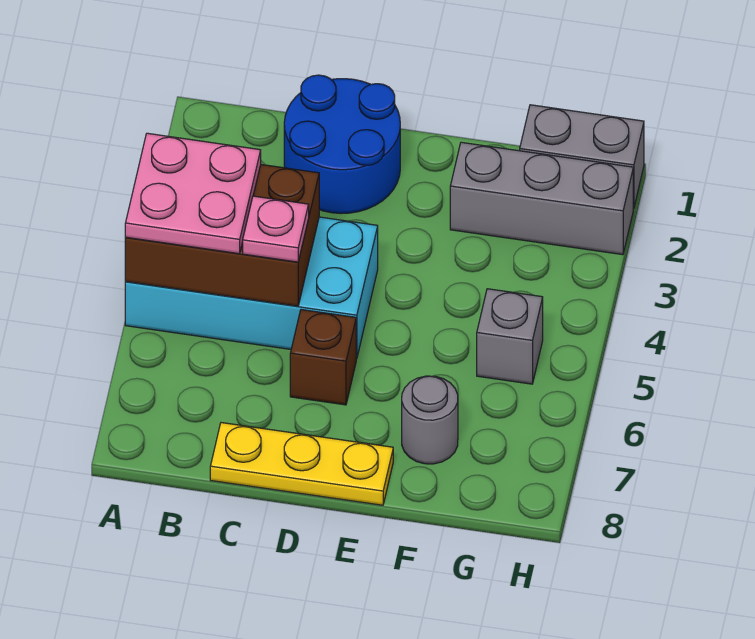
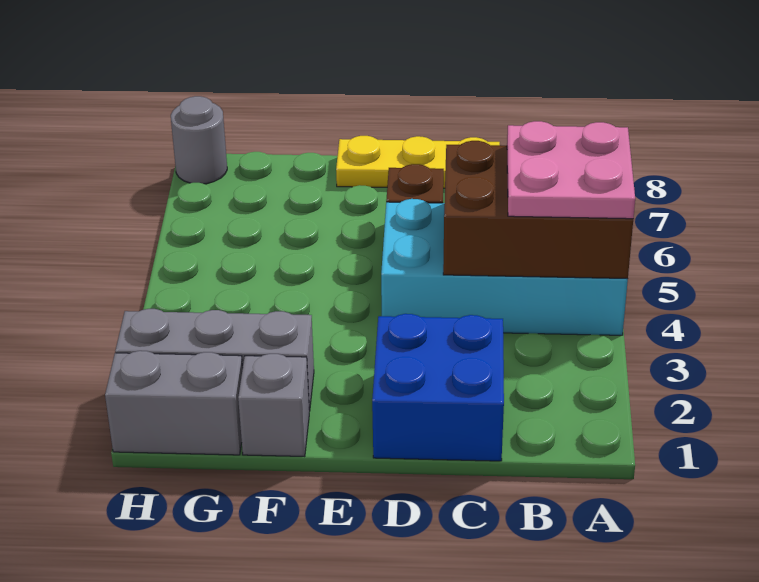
blue round brick C1:D2 level 1 -> blue brick C1:D2 level 1
pink plate C5 level 3 -> none
grey round brick F7 level 1 -> grey round brick H8 level 1
grey brick G5 level 1 -> grey brick F1 level 1

